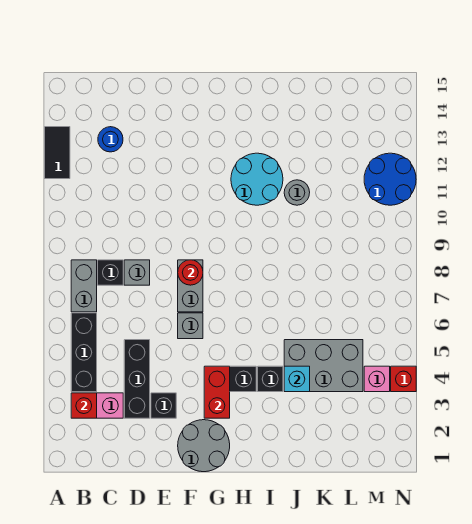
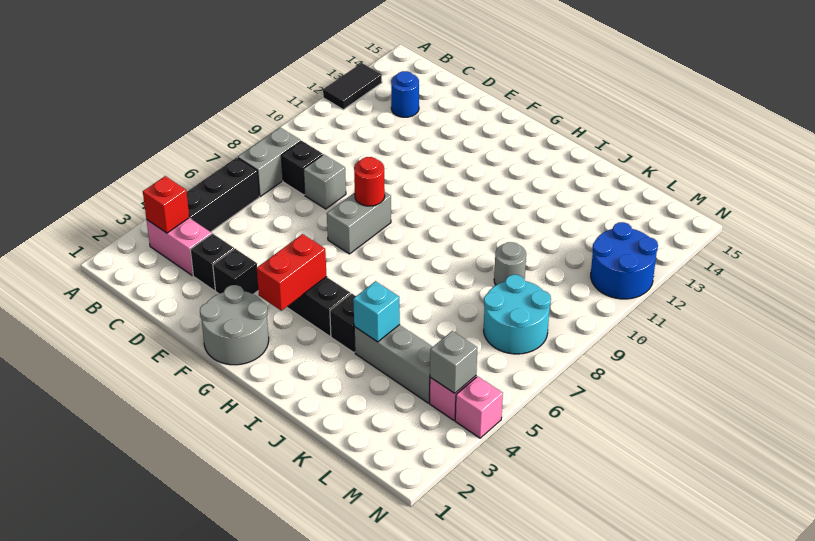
black brick D3:D5 level 1 -> black brick D3 level 1
grey brick F6 level 1 -> grey brick M4 level 2
cyan round brick H11:I12 level 1 -> cyan round brick L7:M8 level 1
grey brick J4:L5 level 1 -> grey brick J4:L4 level 1
grey round brick J11 level 1 -> grey round brick K9 level 1
red brick N4 level 1 -> pink brick N4 level 1

